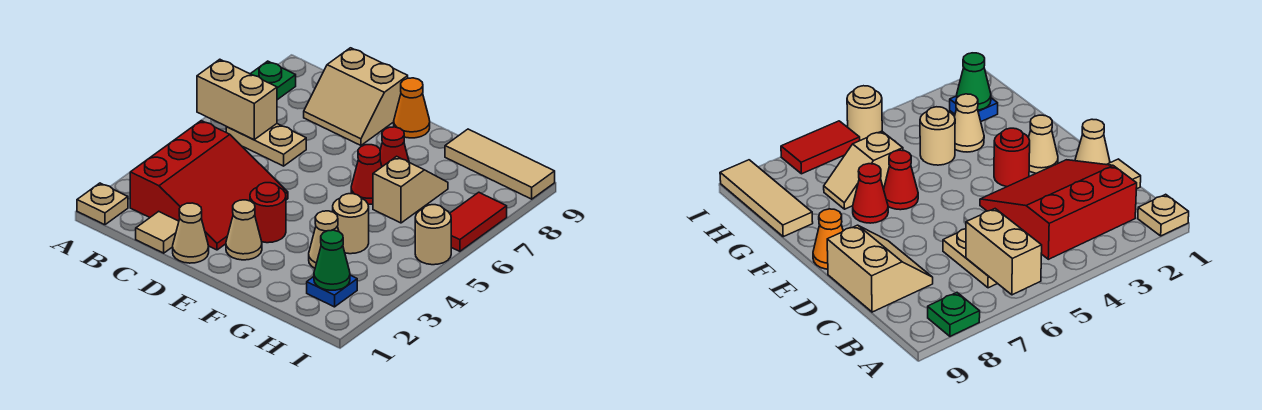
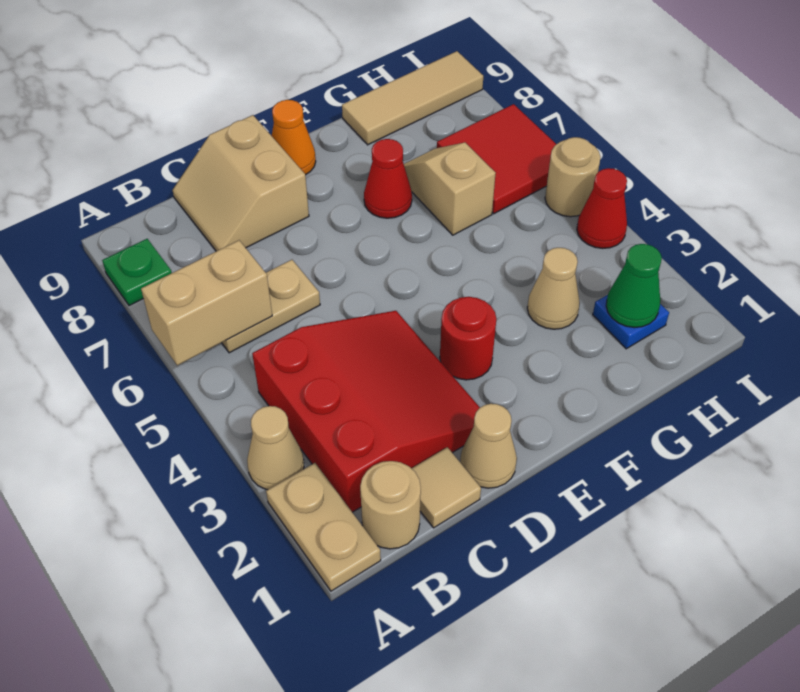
tan plate A1 level 1 -> tan plate A1:A2 level 1
tan slope C8:D9 level 1 top 9 -> tan slope C8:D9 level 1 top D
tan cone E2 level 1 -> tan cone A3 level 1
red cone F6 level 1 -> red cone I4 level 1
tan round brick G4 level 1 -> tan round brick B1 level 1
red tile I6:I7 level 1 -> red tile H6:I7 level 1

